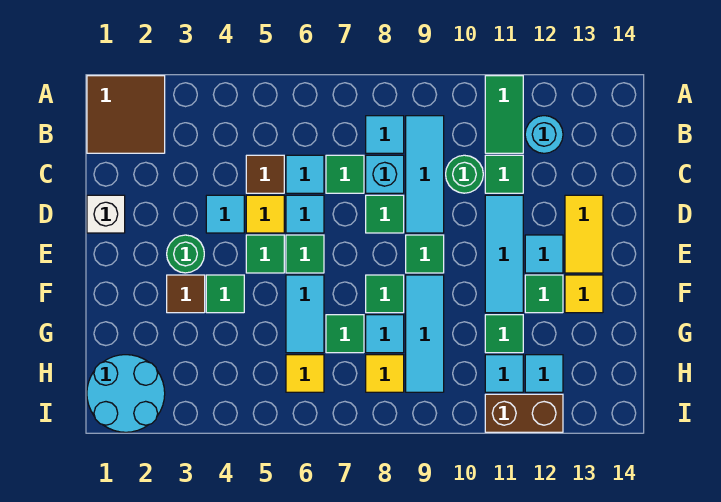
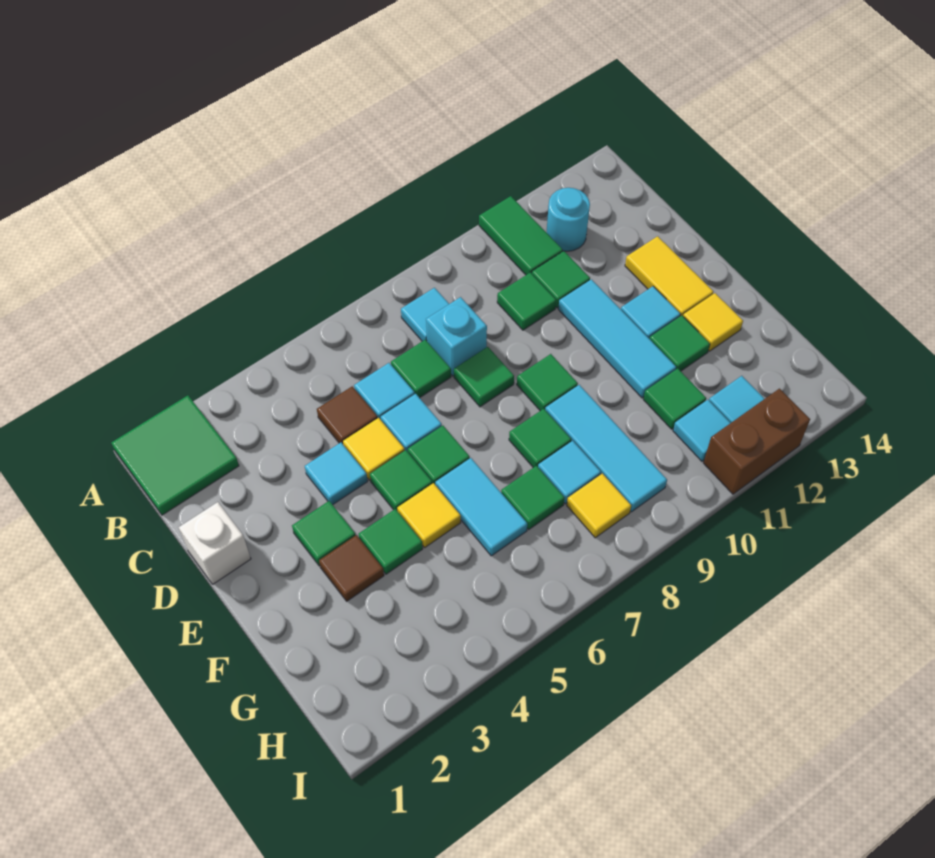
brown tile A1:B2 level 1 -> green tile A1:B2 level 1
cyan tile B9:D9 level 1 -> none
green round brick C10 level 1 -> green tile C10 level 1
green round brick E3 level 1 -> green tile E3 level 1
cyan round brick H1:I2 level 1 -> none
yellow tile H6 level 1 -> yellow tile F5 level 1

